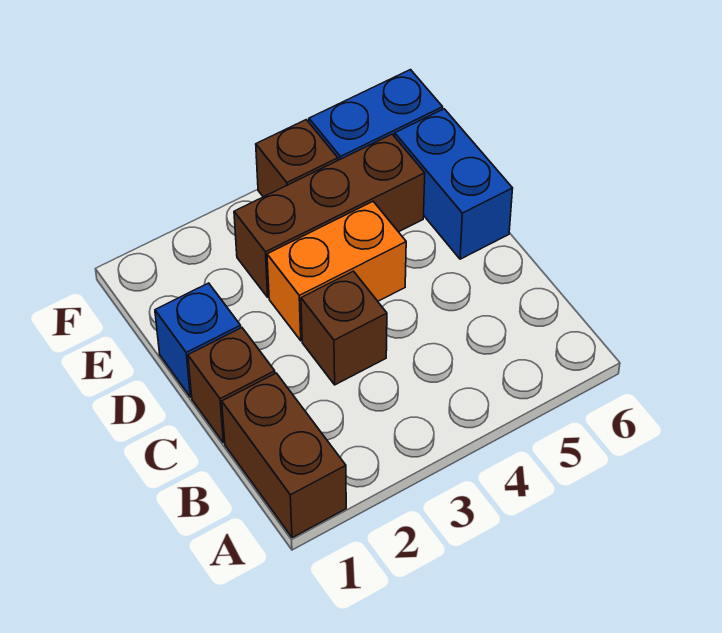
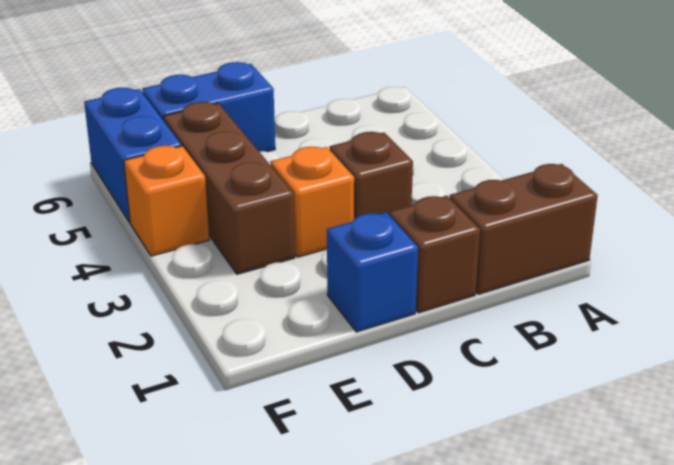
orange brick D3:D4 level 1 -> orange brick D3 level 1
brown brick F4 level 1 -> orange brick F4 level 1

